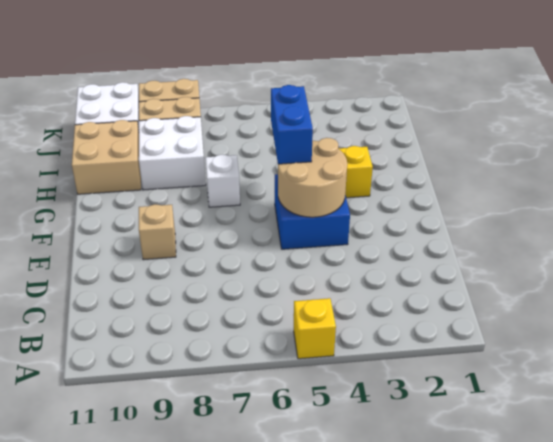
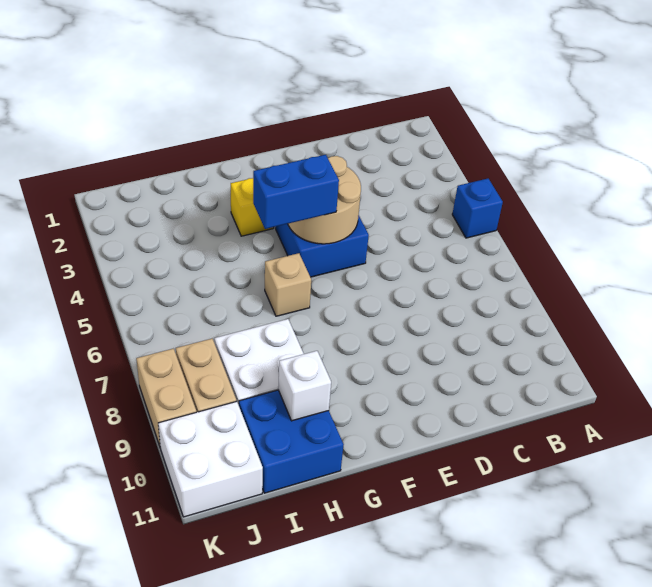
yellow brick A5 level 1 -> blue brick A5 level 1
tan brick E9 level 1 -> tan brick G6 level 1
white brick G7 level 1 -> white brick H10 level 2
tan brick H10:I11 level 1 -> blue brick H10:I11 level 1

